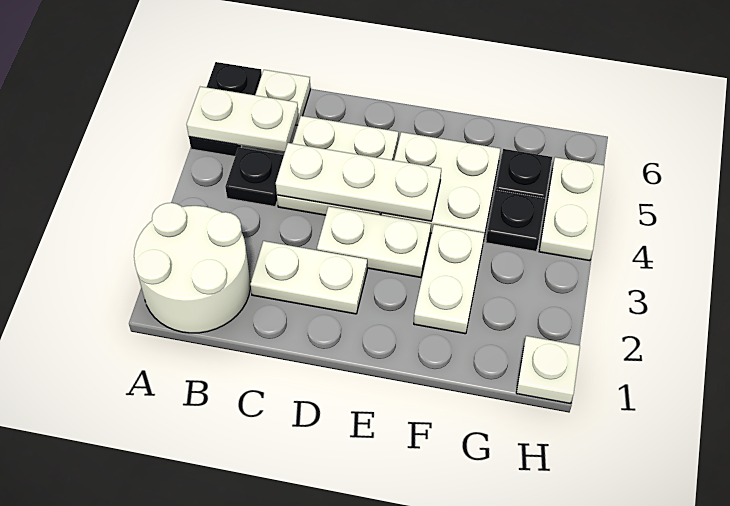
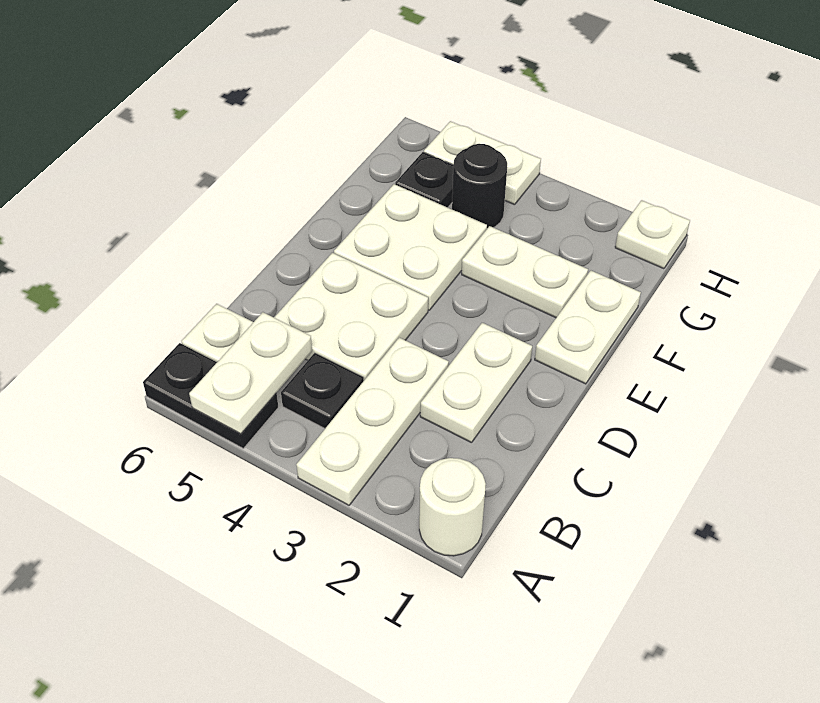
white round brick A1:B2 level 1 -> white round brick A1 level 1
white plate C4:E4 level 2 -> white plate A3:C3 level 1
white plate D3:E3 level 1 -> white plate E1:F1 level 1
black plate G4 level 1 -> black round brick G4 level 1

